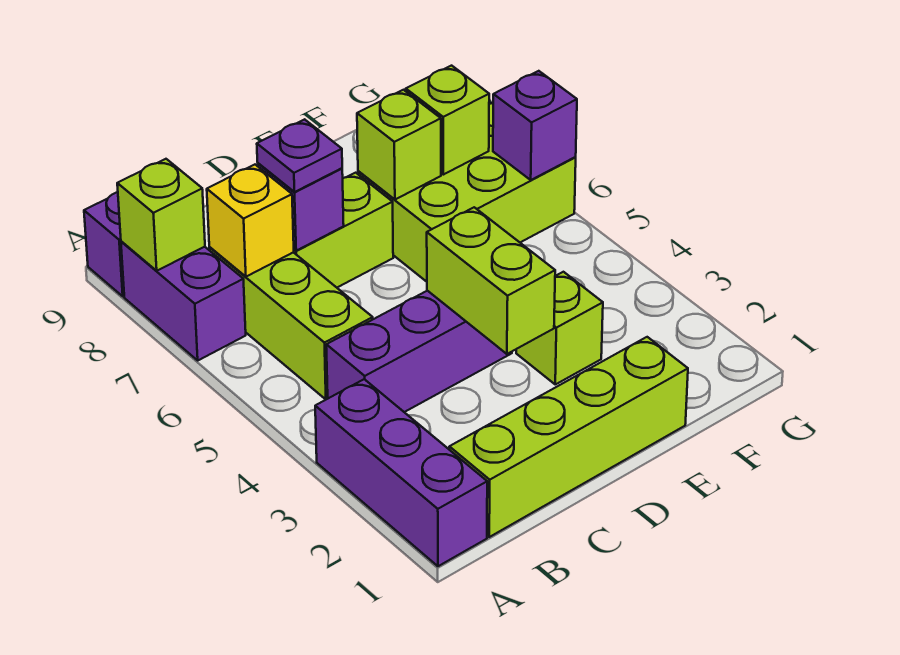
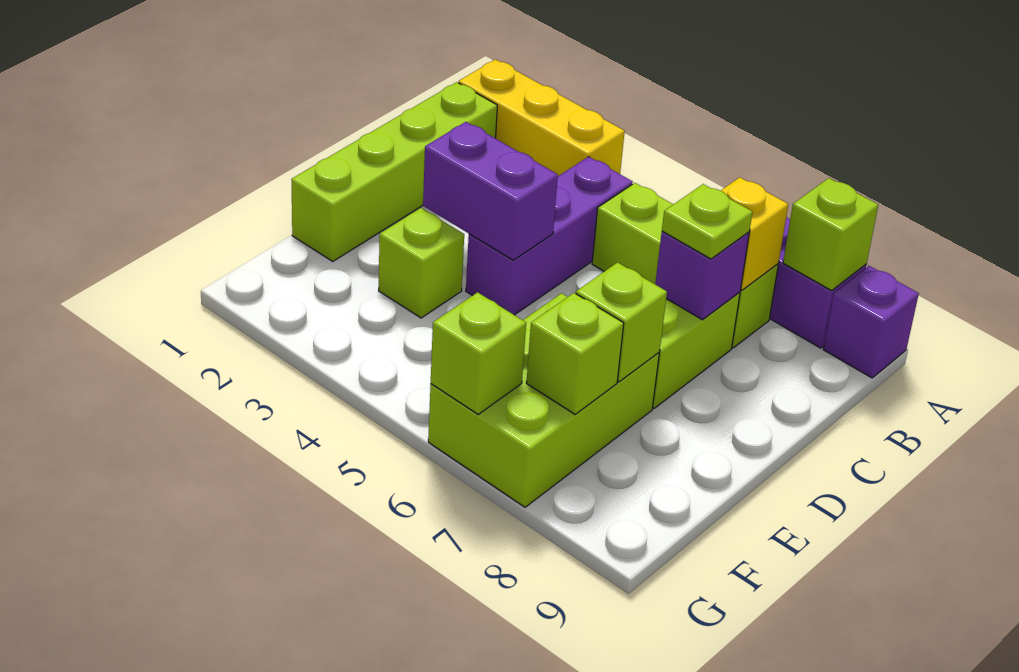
purple brick A1:A3 level 1 -> yellow brick A1:A3 level 1
purple plate C7 level 3 -> lime plate C7 level 3
lime brick D3:D4 level 2 -> purple brick D3:D4 level 2
purple brick G6 level 2 -> lime brick G6 level 2

